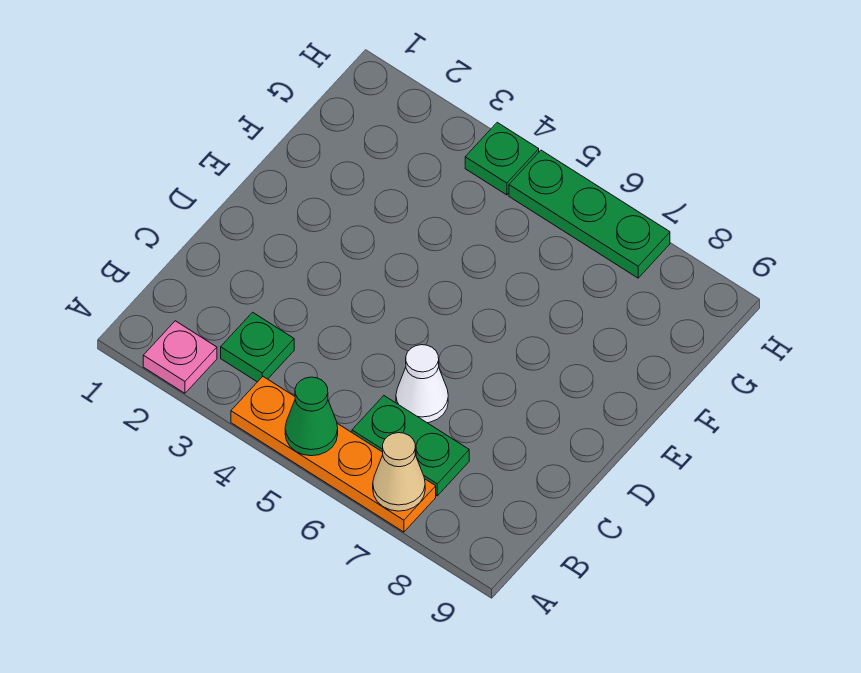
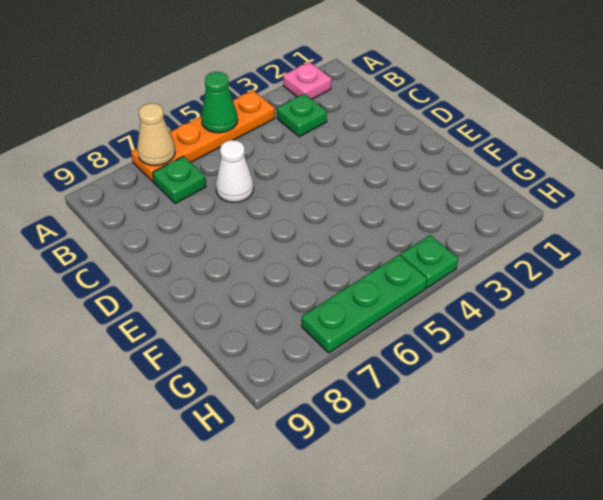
green plate B6:B7 level 1 -> green plate B7 level 1

